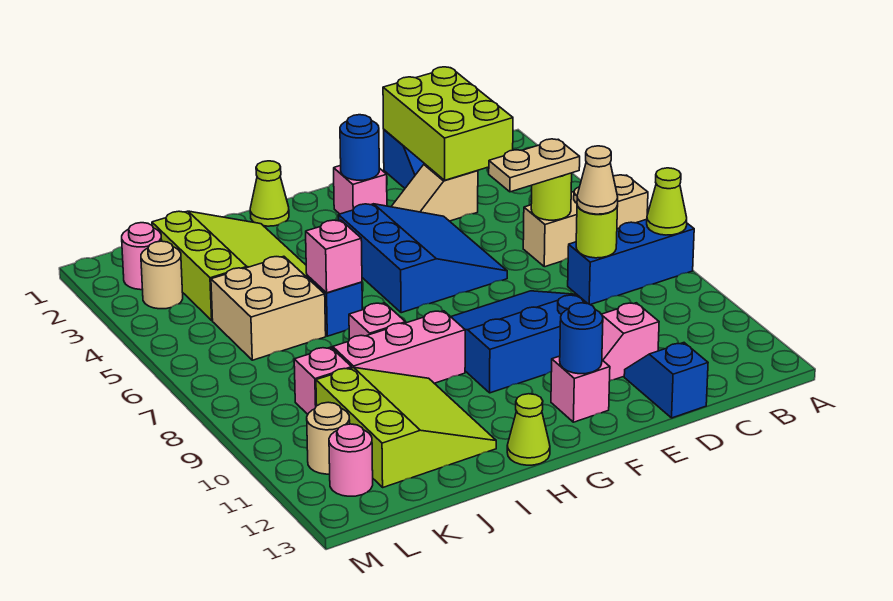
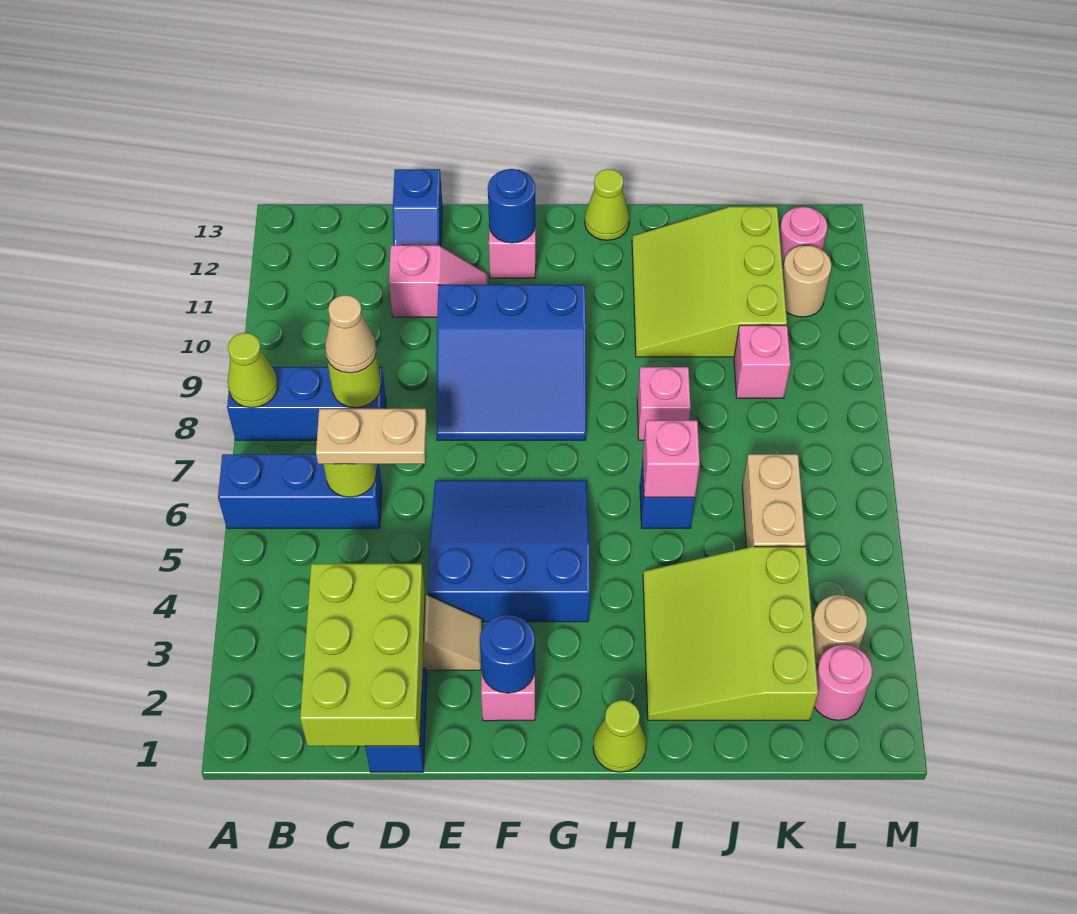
tan brick A6:C6 level 1 -> blue brick A6:C6 level 1
blue slope E4:G6 level 1 top G -> blue slope E4:G6 level 1 top 4
pink brick H9:J9 level 1 -> none
tan brick J5:K6 level 1 -> tan brick K5:K6 level 1

